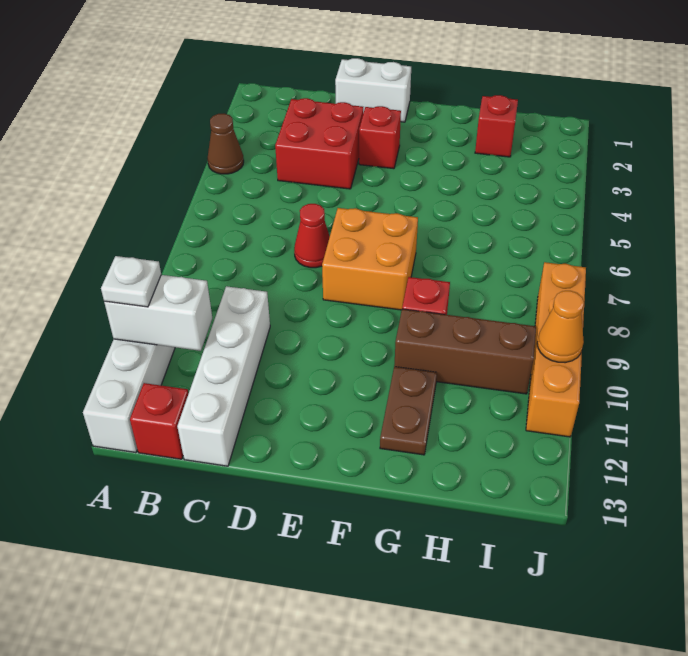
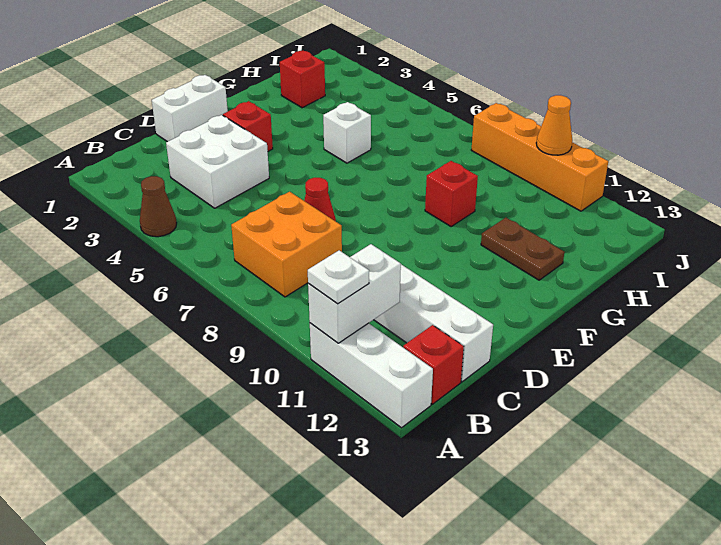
red brick C3:D4 level 1 -> white brick C3:D4 level 1
orange brick E7:F8 level 1 -> orange brick B7:C8 level 1
none -> white brick G5 level 1
brown brick G10:I10 level 1 -> none

